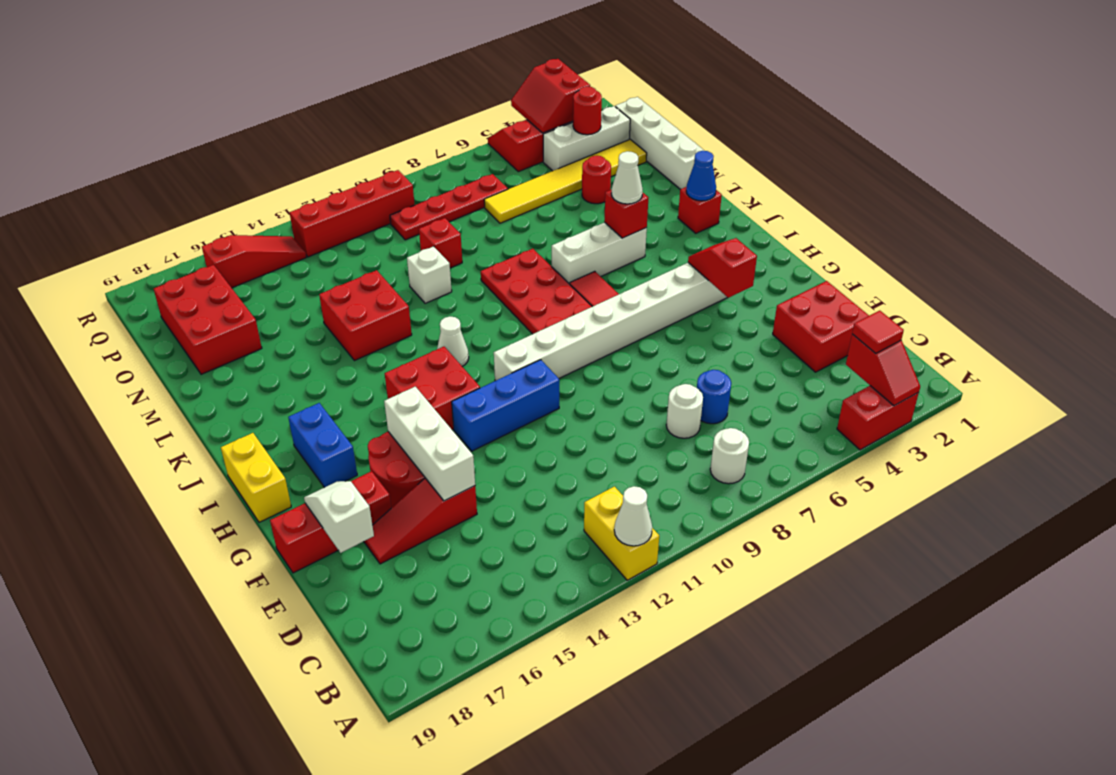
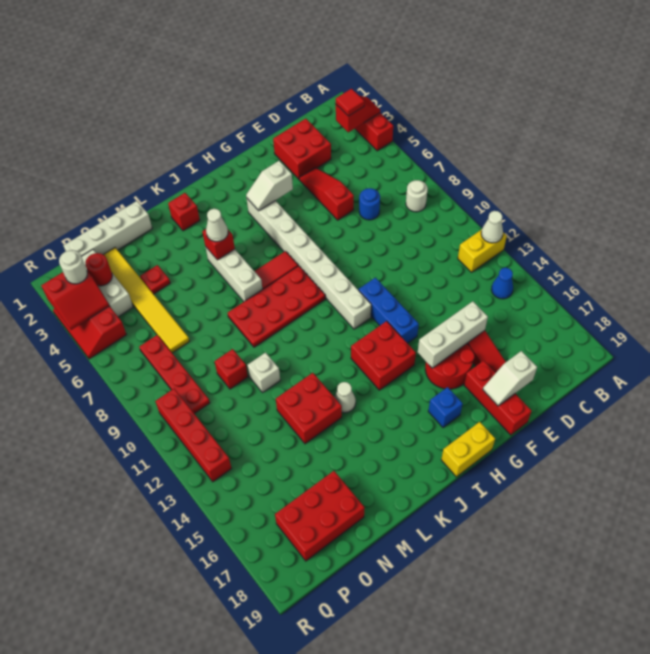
white round brick D8 level 1 -> white round brick Q3 level 3
red slope G4:H4 level 2 top G -> white slope G4:H4 level 2 top G
blue brick H17:I17 level 1 -> blue brick H17 level 1
white cone J12 level 1 -> white cone K14 level 1
blue cone K2 level 2 -> blue cone B14 level 1
red round brick N4 level 1 -> red plate N4 level 1
red slope Q14:Q16 level 1 top 16 -> red slope E4:E6 level 1 top 6

